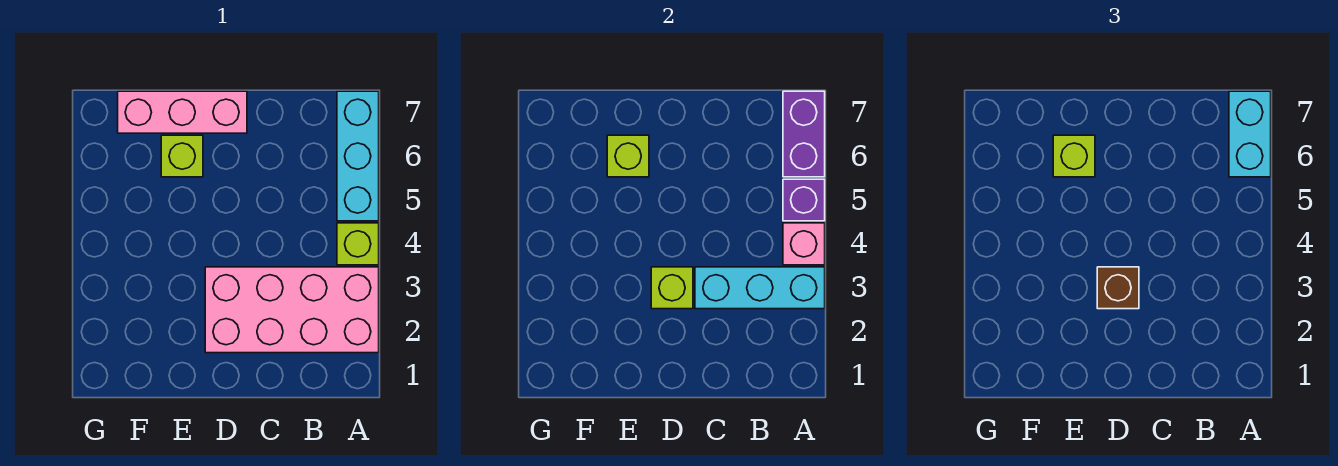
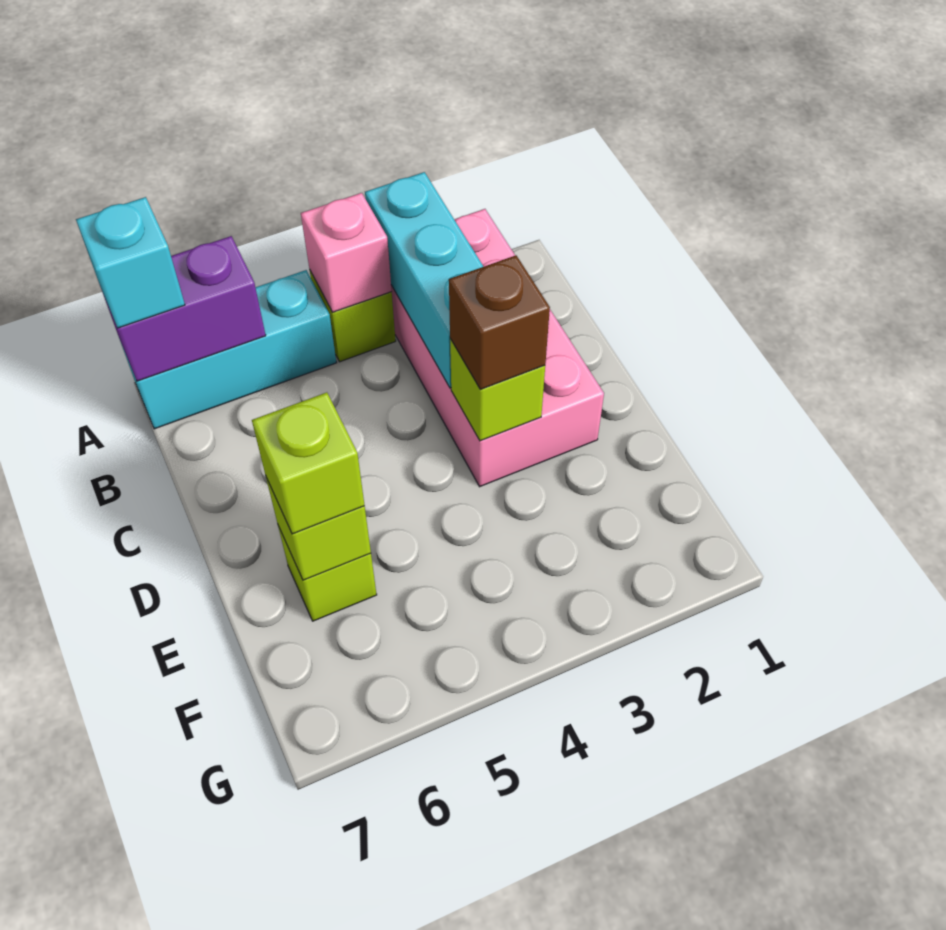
purple brick A5 level 2 -> none
cyan brick A6:A7 level 3 -> cyan brick A7 level 3
pink brick D7:F7 level 1 -> none

